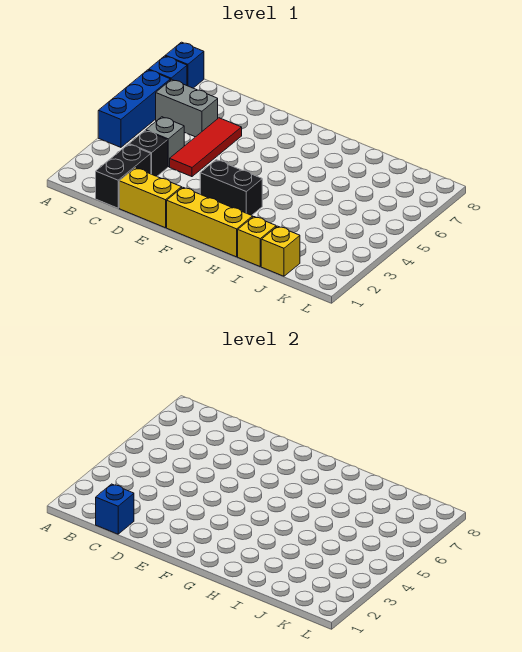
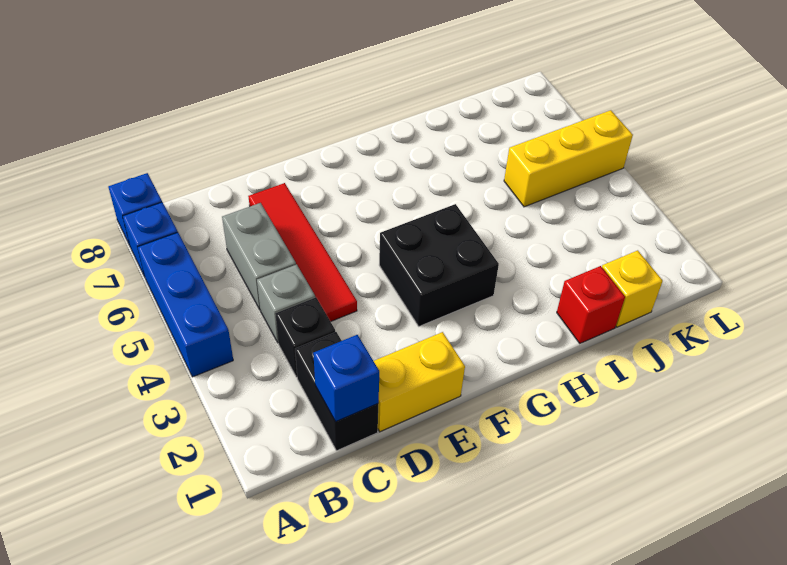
grey brick B6:C6 level 1 -> grey brick C5:C6 level 1
red tile D4:D6 level 1 -> red tile D4:D7 level 1
yellow brick F1:H1 level 1 -> yellow brick J5:L5 level 1
black brick F3:G3 level 1 -> black brick F3:G4 level 1
yellow brick I1 level 1 -> red brick I1 level 1

